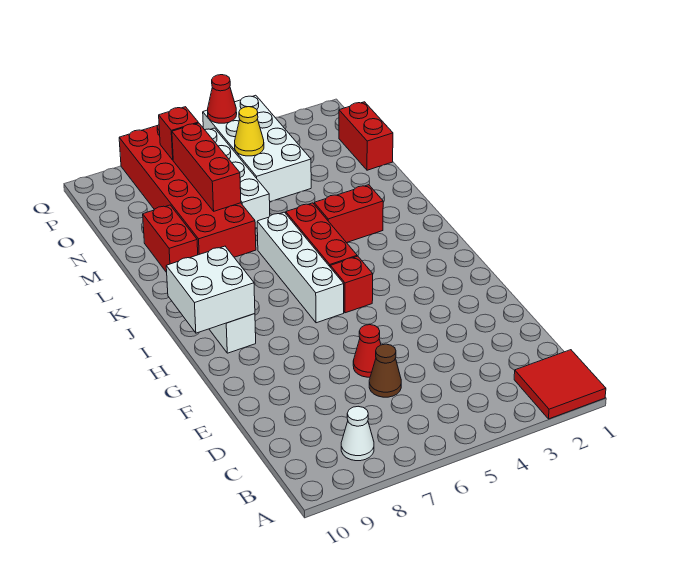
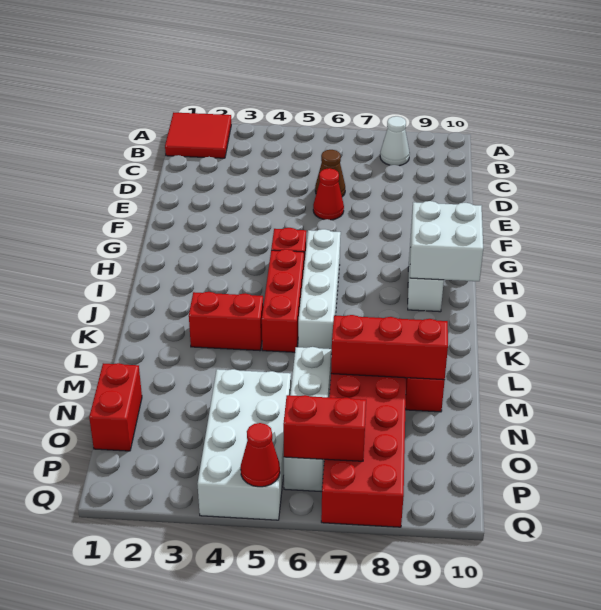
red brick M7:O7 level 2 -> red brick M7:M9 level 2
yellow cone O5 level 2 -> none
red brick P7 level 2 -> red brick P6:P7 level 2

